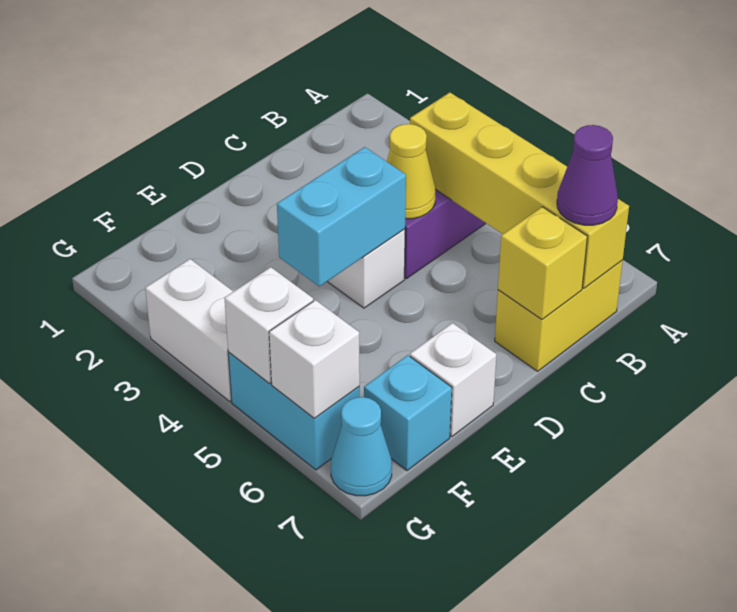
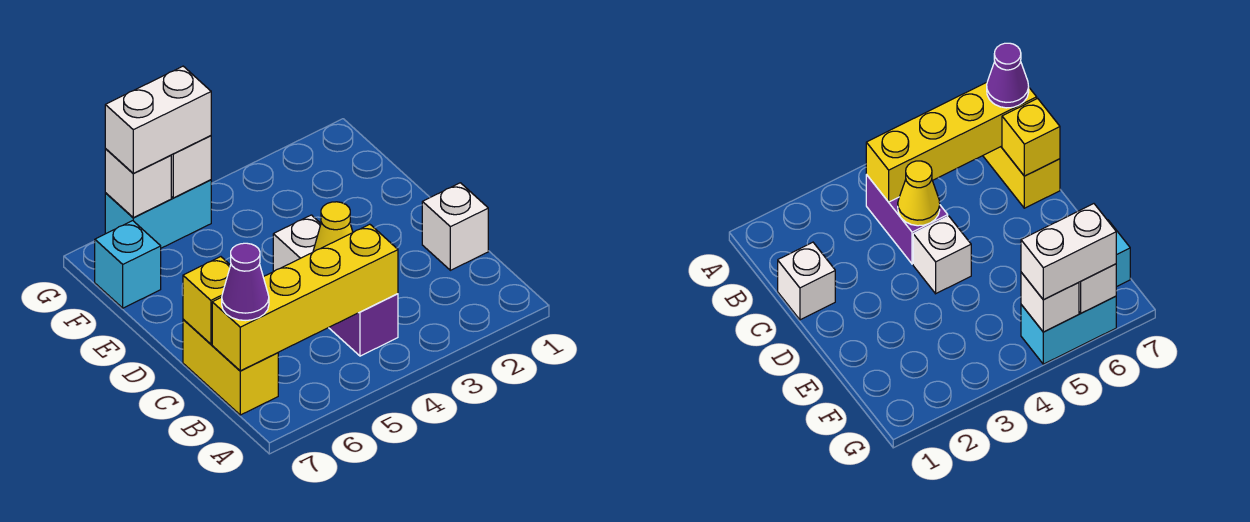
cyan brick D4:E4 level 2 -> none
white brick E7 level 1 -> white brick C1 level 1
white brick G3:G4 level 1 -> white brick G5:G6 level 3
cyan cone G7 level 1 -> none

